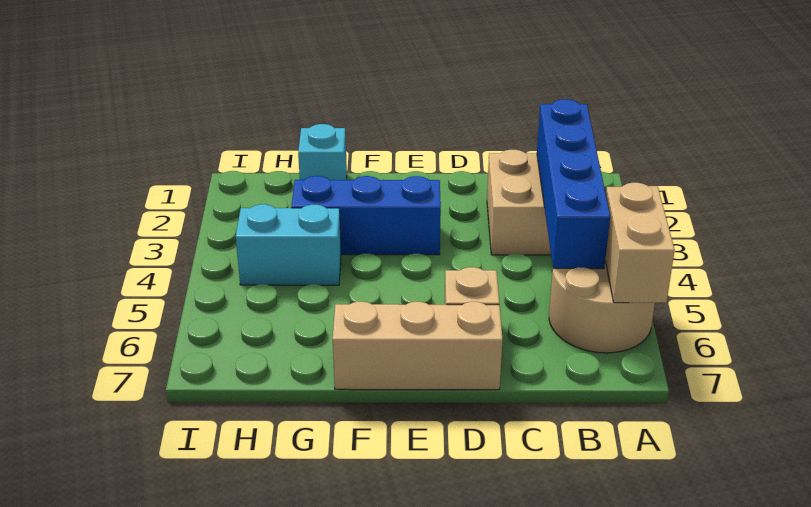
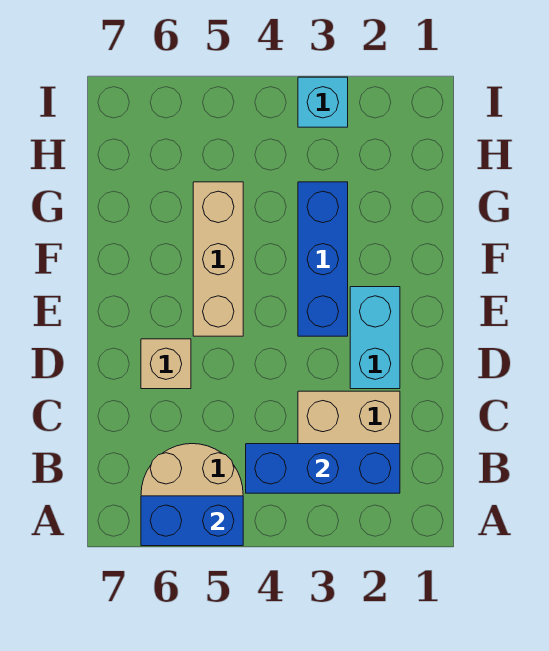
tan brick A5:A6 level 2 -> blue brick A5:A6 level 2
blue brick B2:B5 level 2 -> blue brick B2:B4 level 2
tan brick D7:F7 level 1 -> tan brick E5:G5 level 1
cyan brick G1 level 1 -> cyan brick I3 level 1
cyan brick G4:H4 level 1 -> cyan brick D2:E2 level 1

